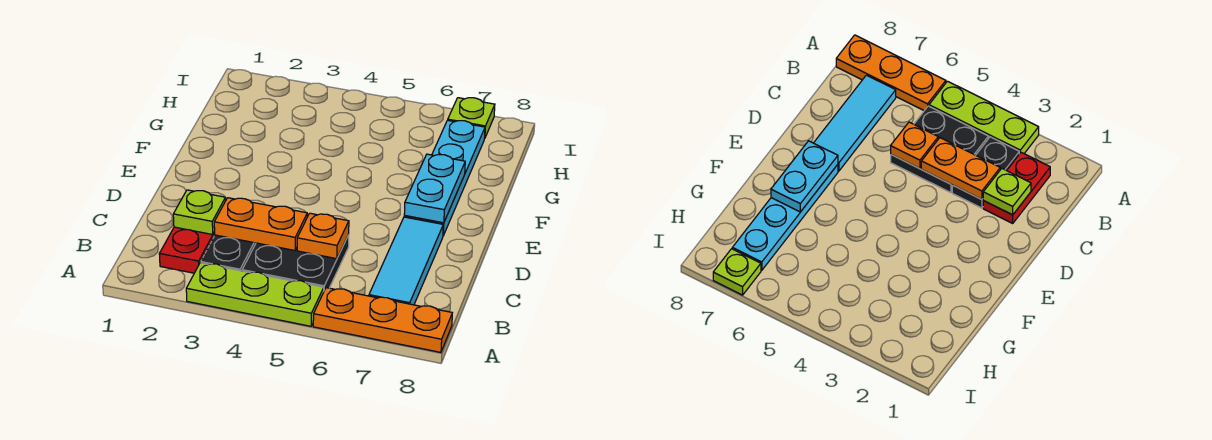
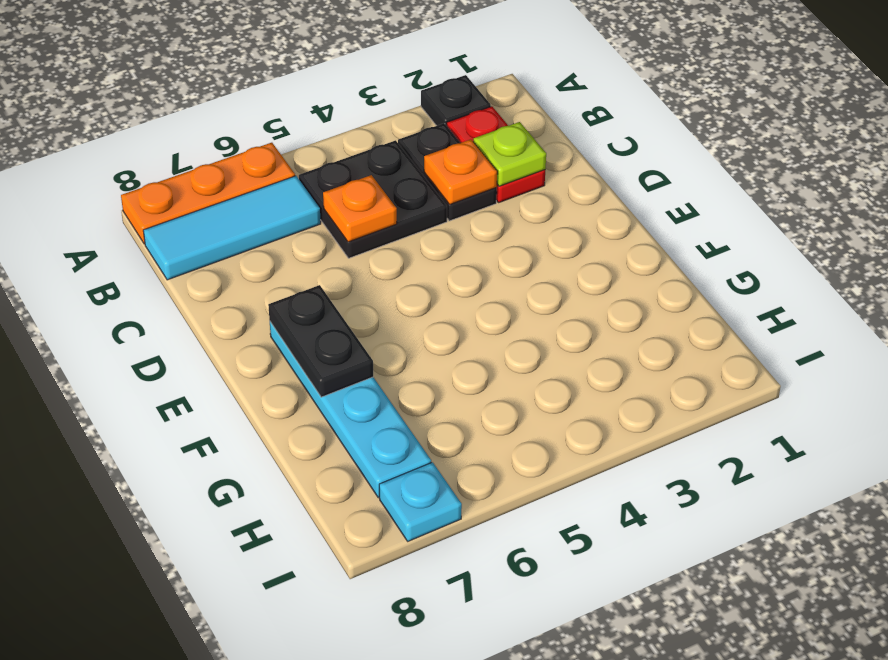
none -> black plate A2 level 1
lime plate A3:A5 level 1 -> none
cyan tile B7:D7 level 1 -> cyan tile B6:B8 level 1
orange plate C3:C4 level 2 -> orange plate C3 level 2
cyan plate E7:F7 level 2 -> black plate E7:F7 level 2
lime plate I7 level 1 -> cyan plate I7 level 1

